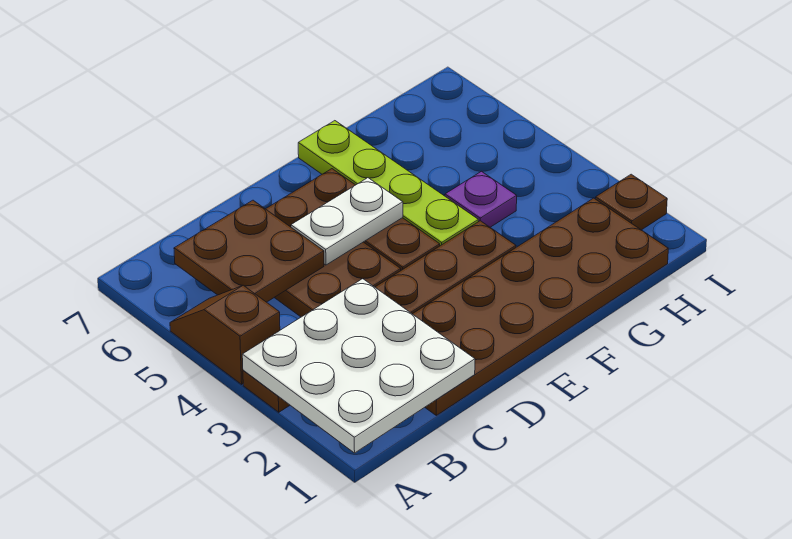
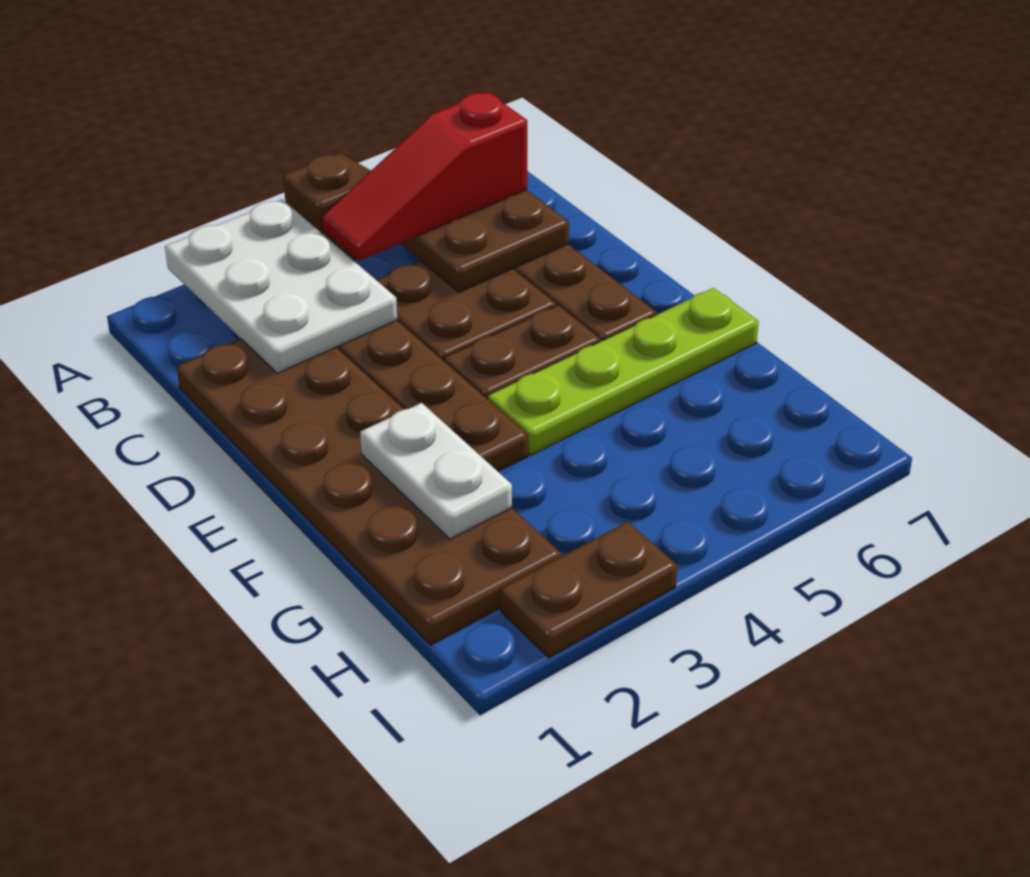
white plate A1:C3 level 2 -> white plate A2:C3 level 2
none -> red slope B4:B6 level 3 top 6
white plate D5:E5 level 2 -> white plate F2:G2 level 2
purple plate G4 level 1 -> none
brown plate I2 level 1 -> brown plate I2:I3 level 1

